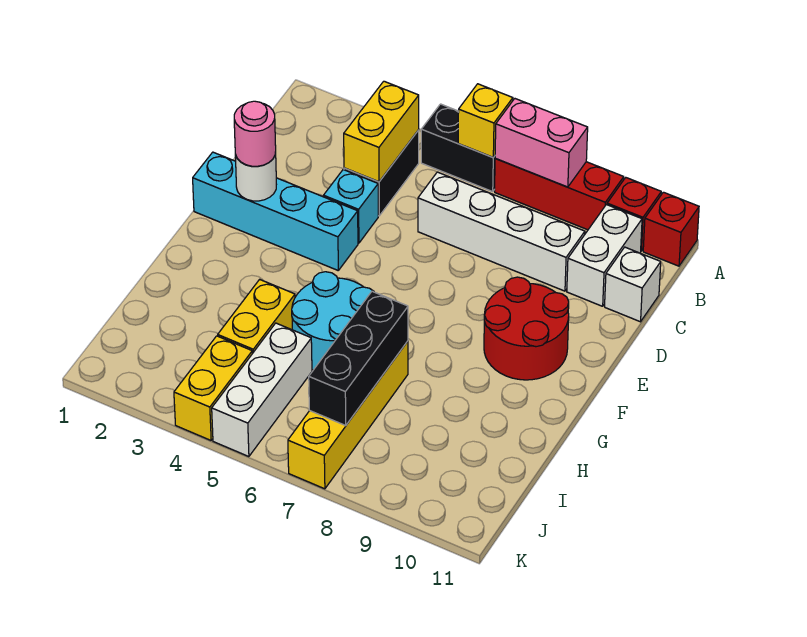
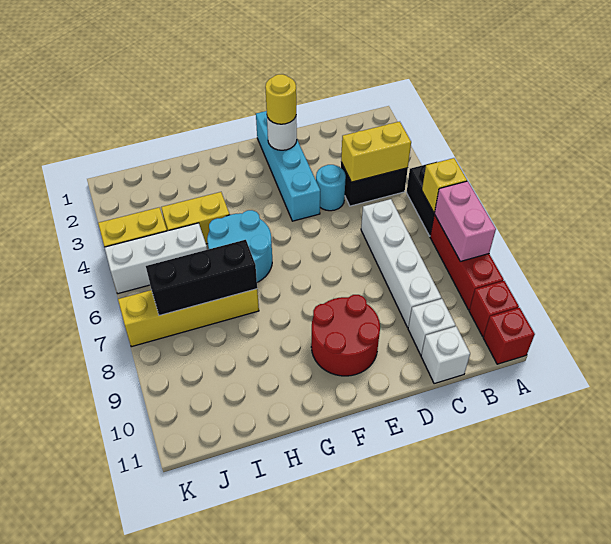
white brick B10:C10 level 1 -> white brick C10 level 1
cyan brick D4 level 1 -> cyan round brick D4 level 1
pink round brick E2 level 3 -> yellow round brick E2 level 3

